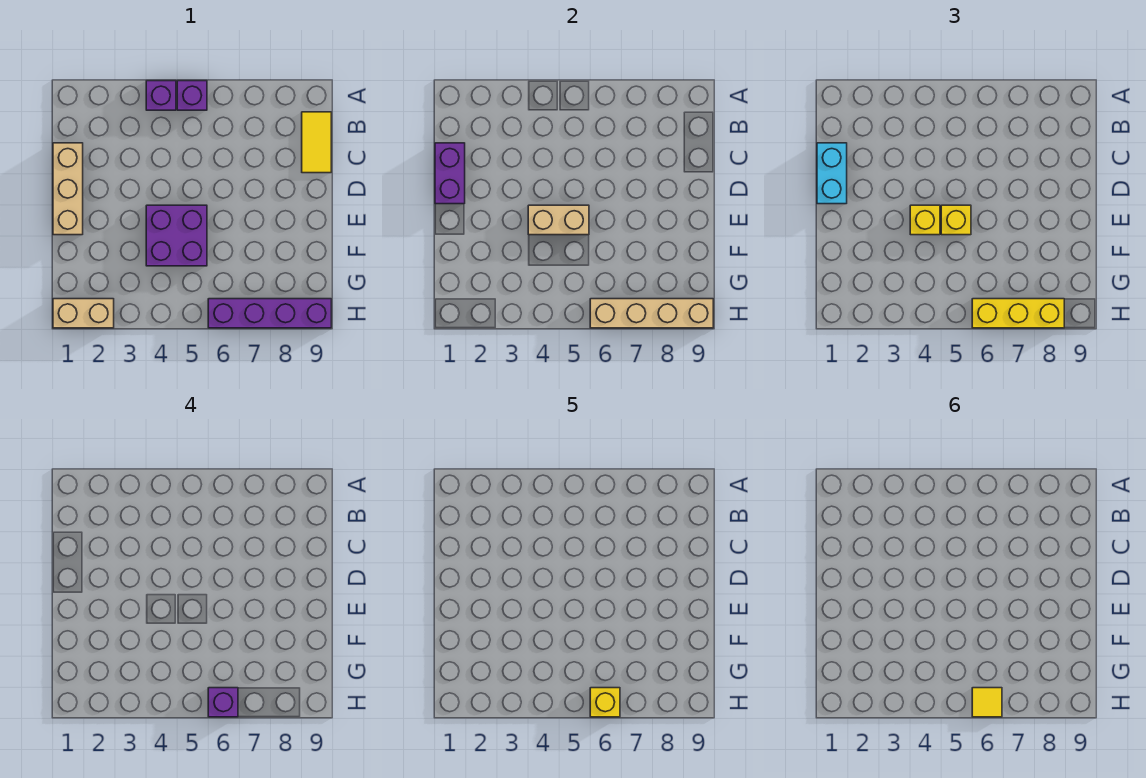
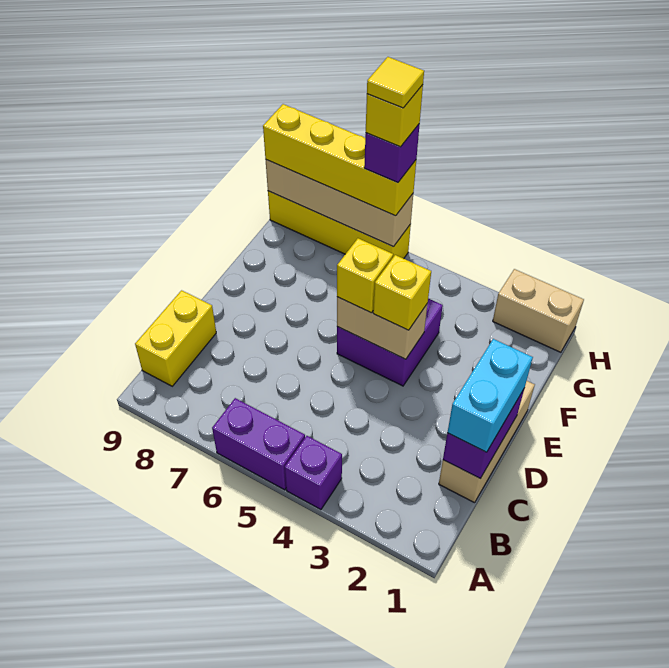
purple brick A5 level 1 -> purple brick A5:A6 level 1
yellow tile B9:C9 level 1 -> yellow brick B9:C9 level 1
purple brick H6:H9 level 1 -> yellow brick H6:H9 level 1
yellow brick H6:H8 level 3 -> yellow brick H6:H9 level 3

